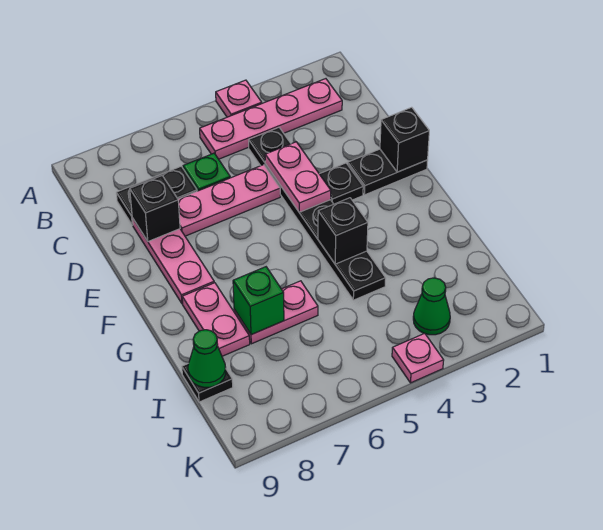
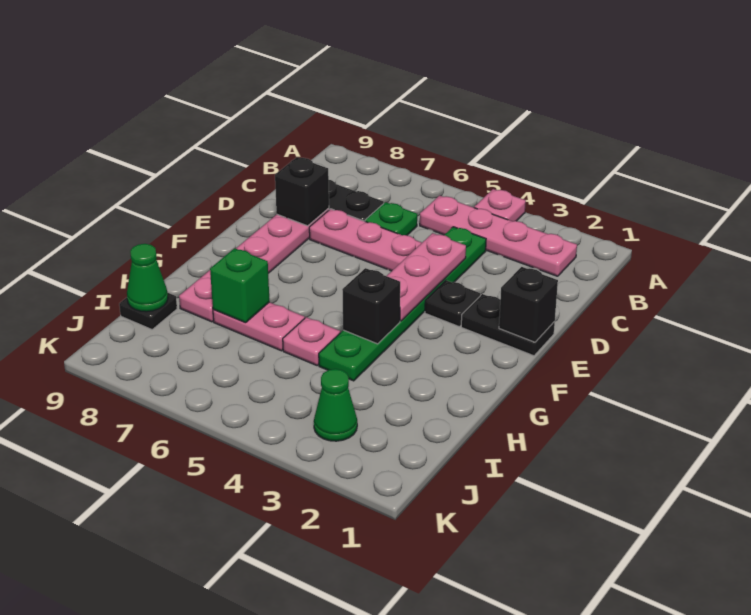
black plate C4:H4 level 1 -> green plate C4:H4 level 1
pink plate D4:E4 level 2 -> pink plate D4:F4 level 2
pink plate K4 level 1 -> pink plate H5 level 1

